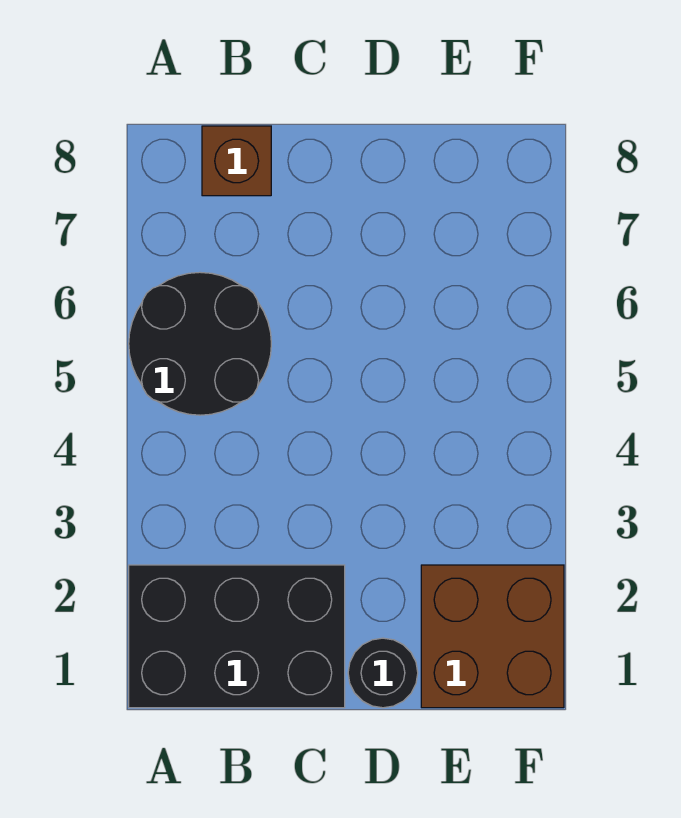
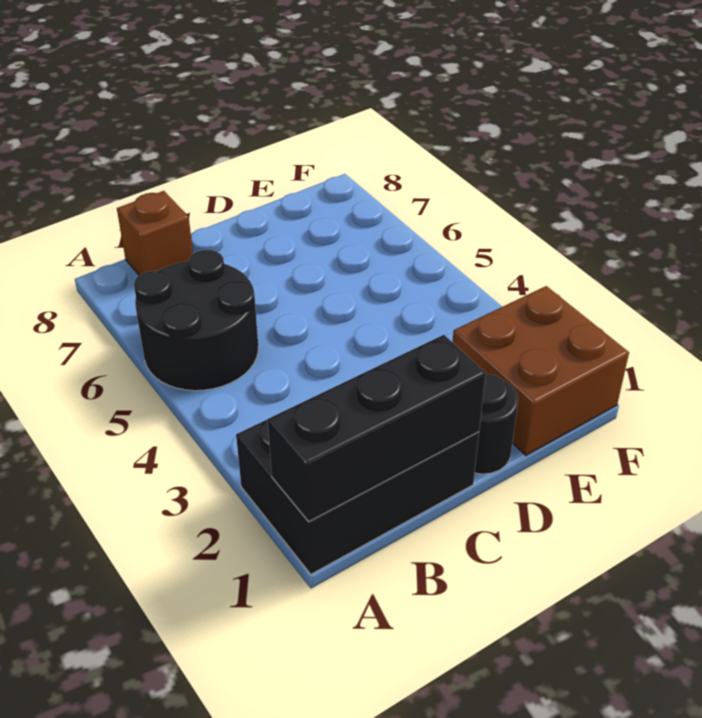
none -> black brick A1:C1 level 2

